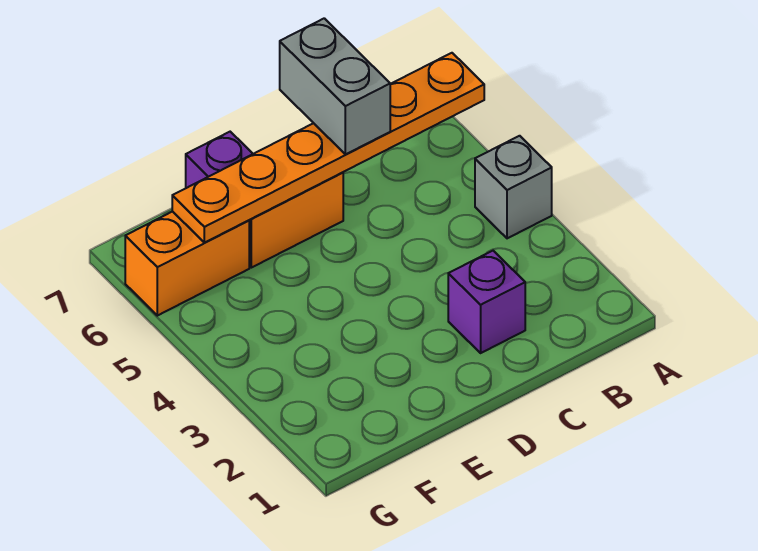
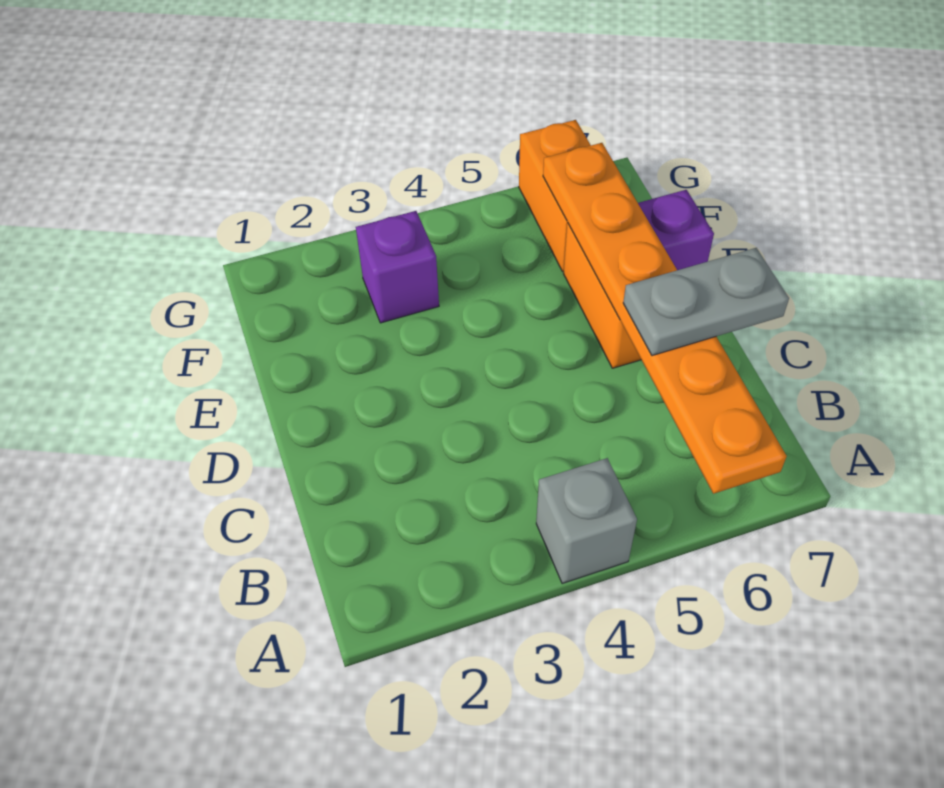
purple brick C2 level 1 -> purple brick F3 level 1
grey brick C6:C7 level 3 -> grey plate C6:C7 level 3

